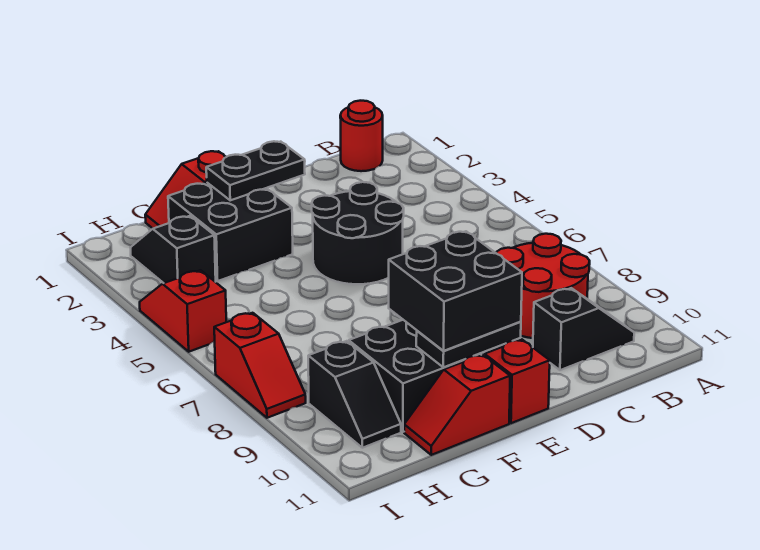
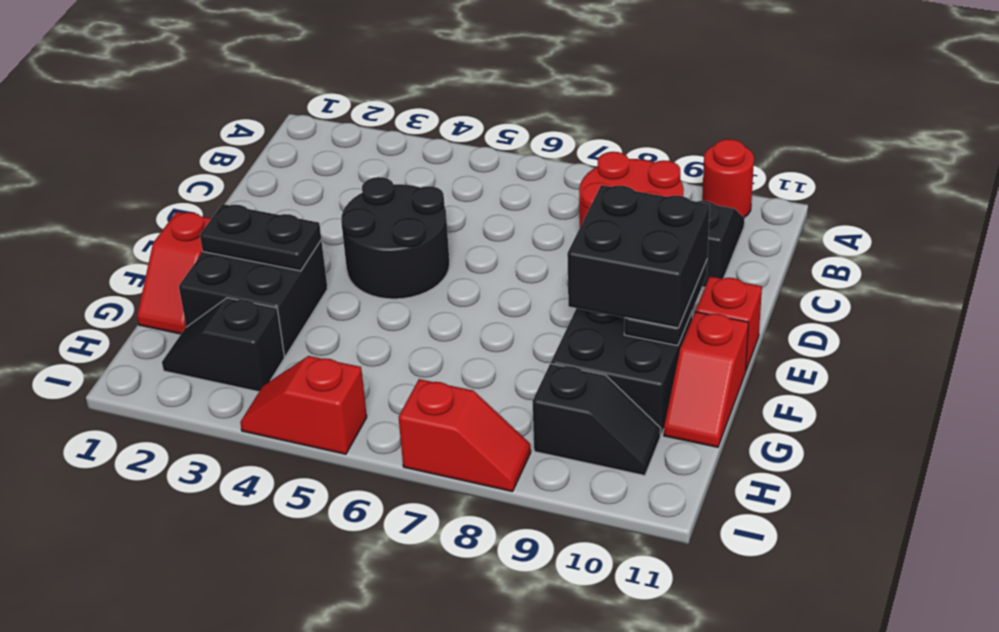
red round brick B1 level 1 -> red round brick A10 level 1
black plate E2:F2 level 2 -> black plate F2:F3 level 2

